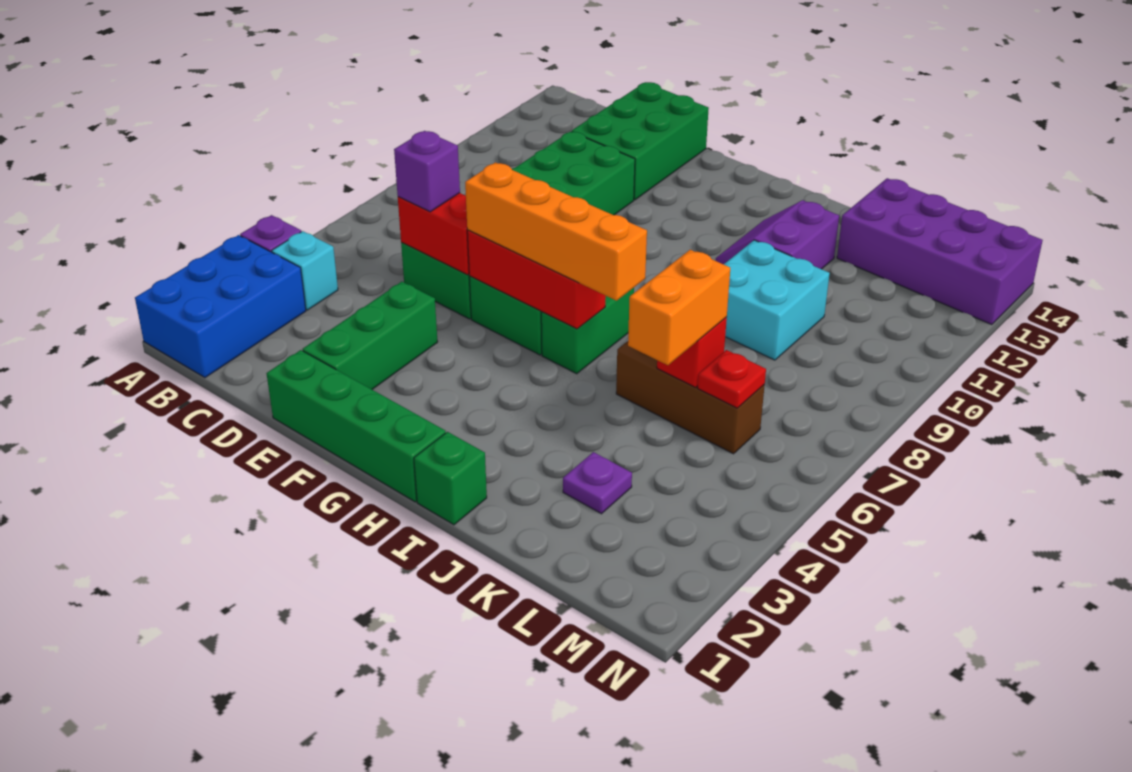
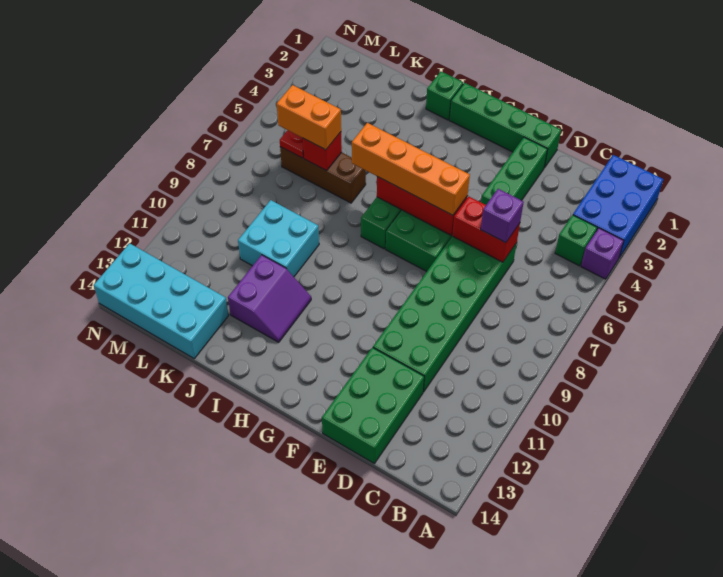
cyan brick B4 level 1 -> green brick B4 level 1
purple plate K3 level 1 -> none
orange brick K5:K6 level 3 -> orange brick K6:L6 level 3
purple brick K13:N14 level 1 -> cyan brick K13:N14 level 1

